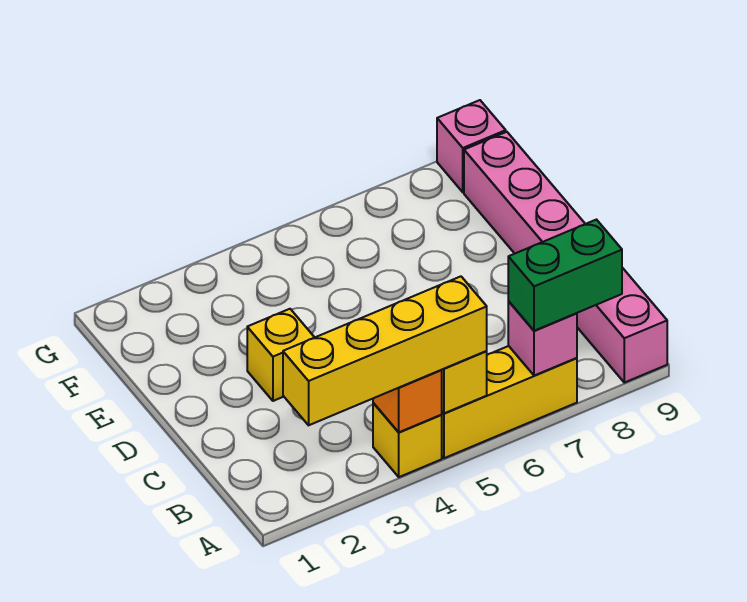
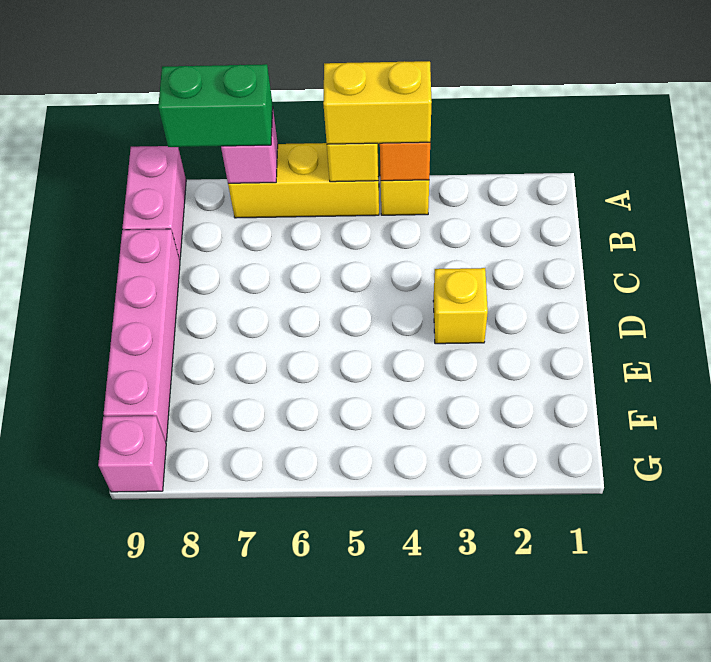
yellow brick A2:A5 level 3 -> yellow brick A4:A5 level 3

